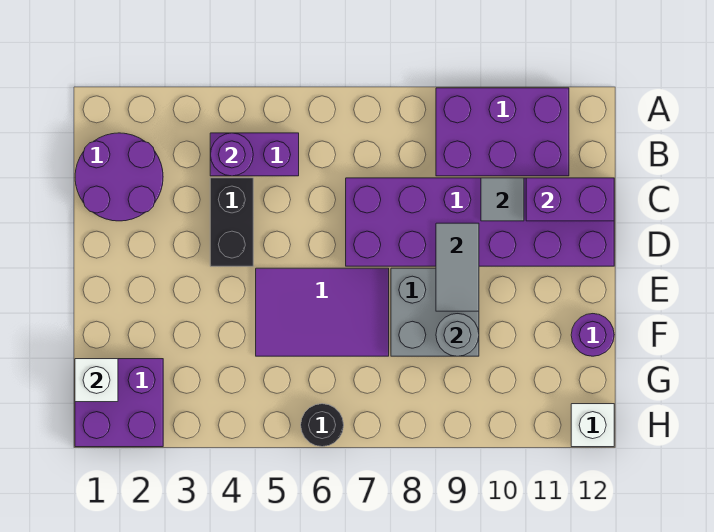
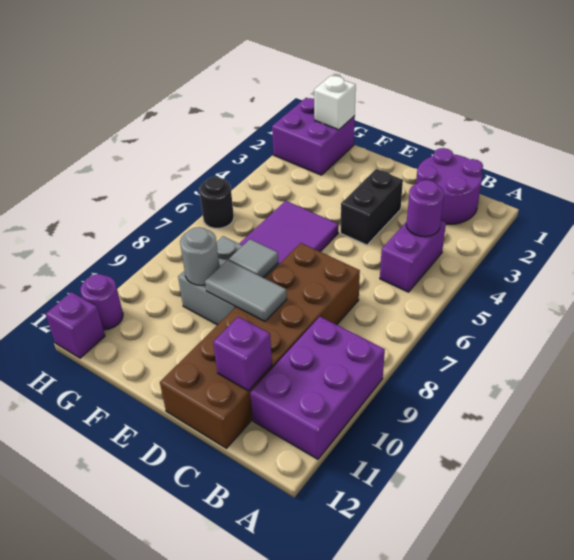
black brick C4:D4 level 1 -> black brick D3:D4 level 1
purple brick C7:D12 level 1 -> brown brick C7:D12 level 1
grey tile C10 level 2 -> grey tile E8 level 2
purple brick C11:C12 level 2 -> purple brick C11 level 2
purple round brick F12 level 1 -> purple round brick H11 level 1
white brick H12 level 1 -> purple brick H12 level 1

